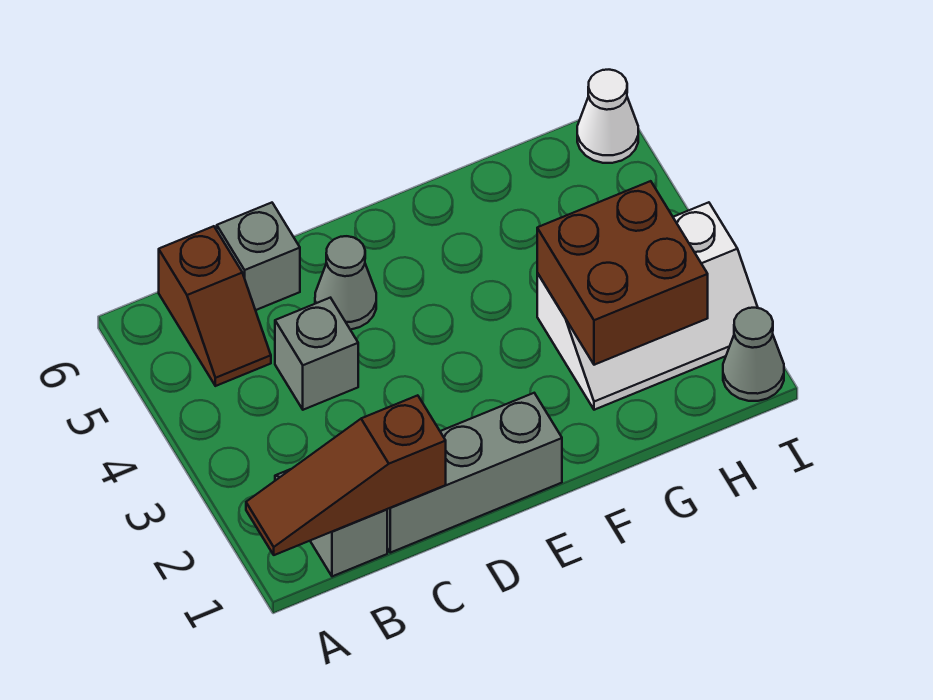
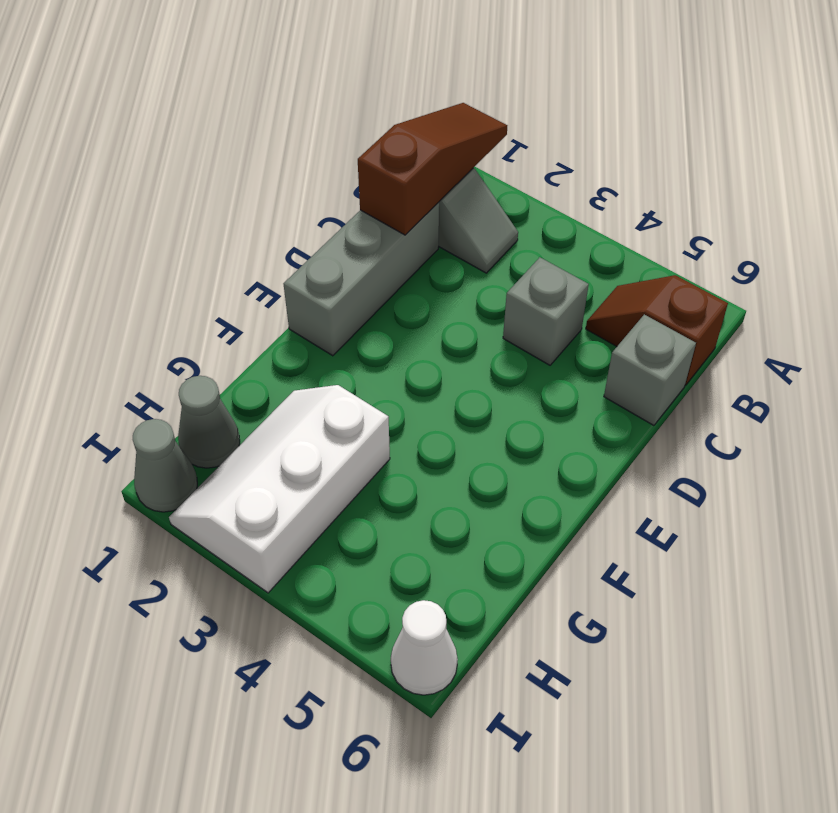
grey cone D5 level 1 -> grey cone H1 level 1
brown brick G2:H3 level 2 -> none

